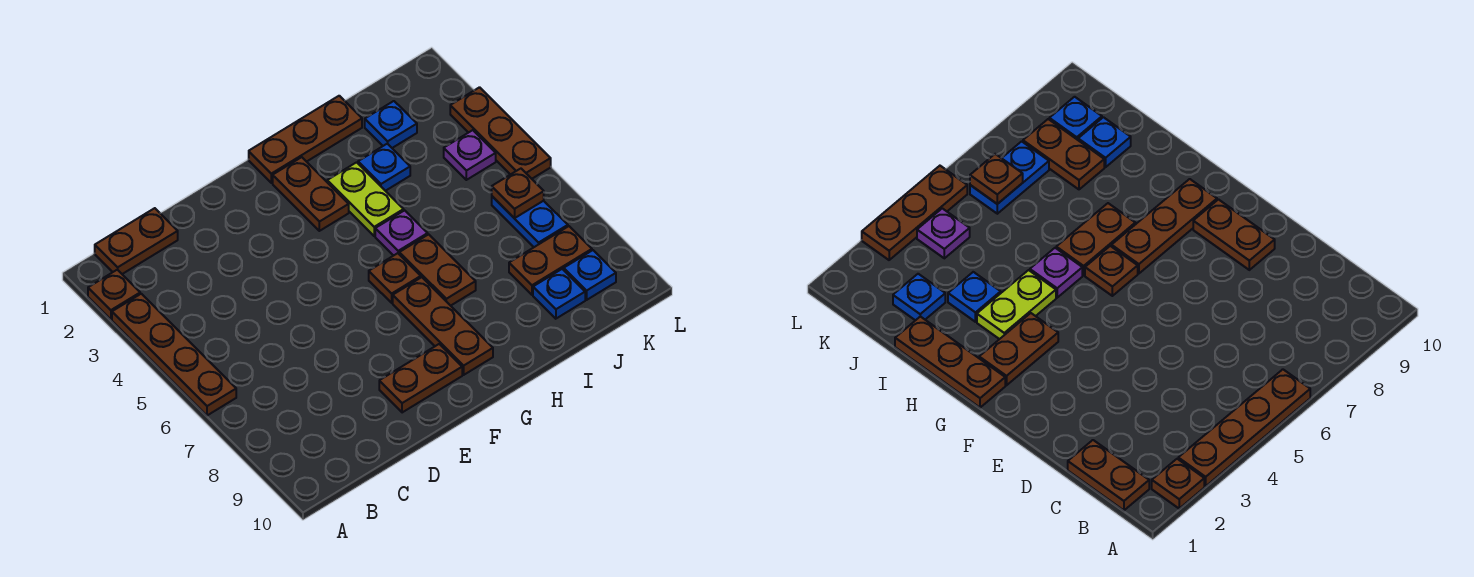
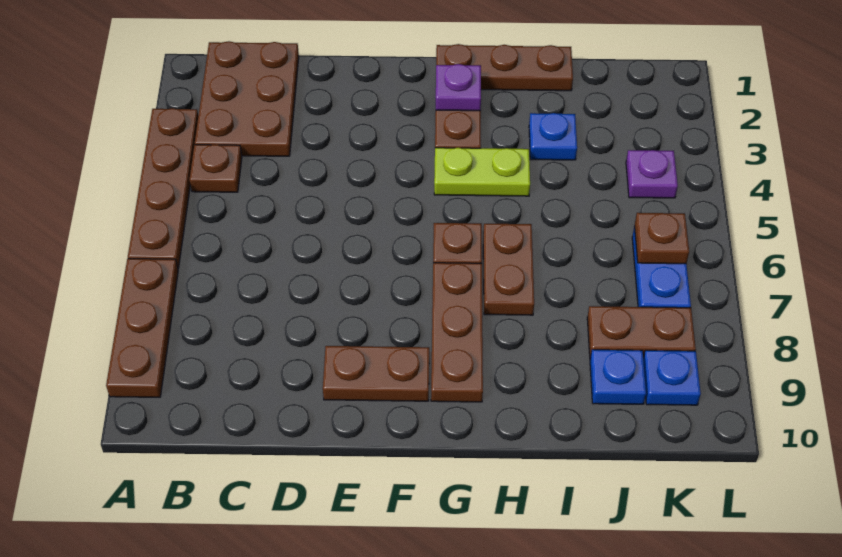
brown plate A2 level 1 -> brown plate B4 level 1
brown plate B1:C1 level 1 -> brown plate B1:C3 level 1
lime plate H3:H4 level 1 -> lime plate G4:H4 level 1
purple plate H5 level 1 -> purple plate G2 level 2
blue plate J2 level 1 -> none
brown plate L3:L5 level 1 -> brown plate A7:A9 level 1

